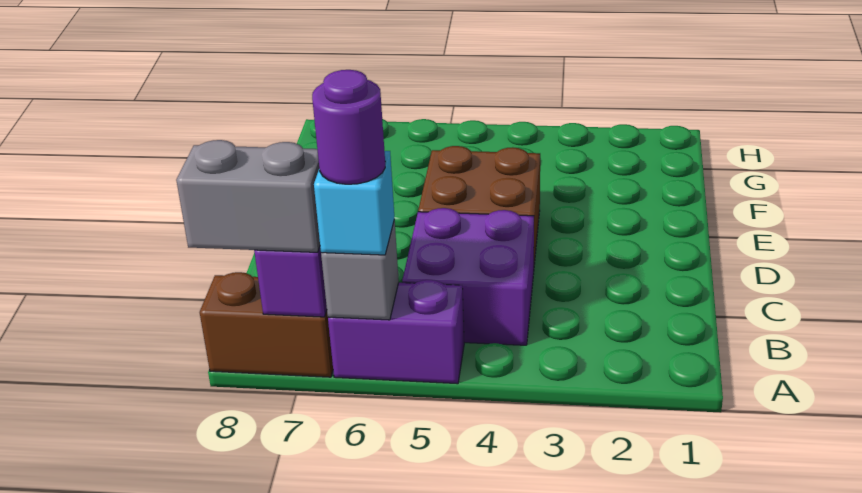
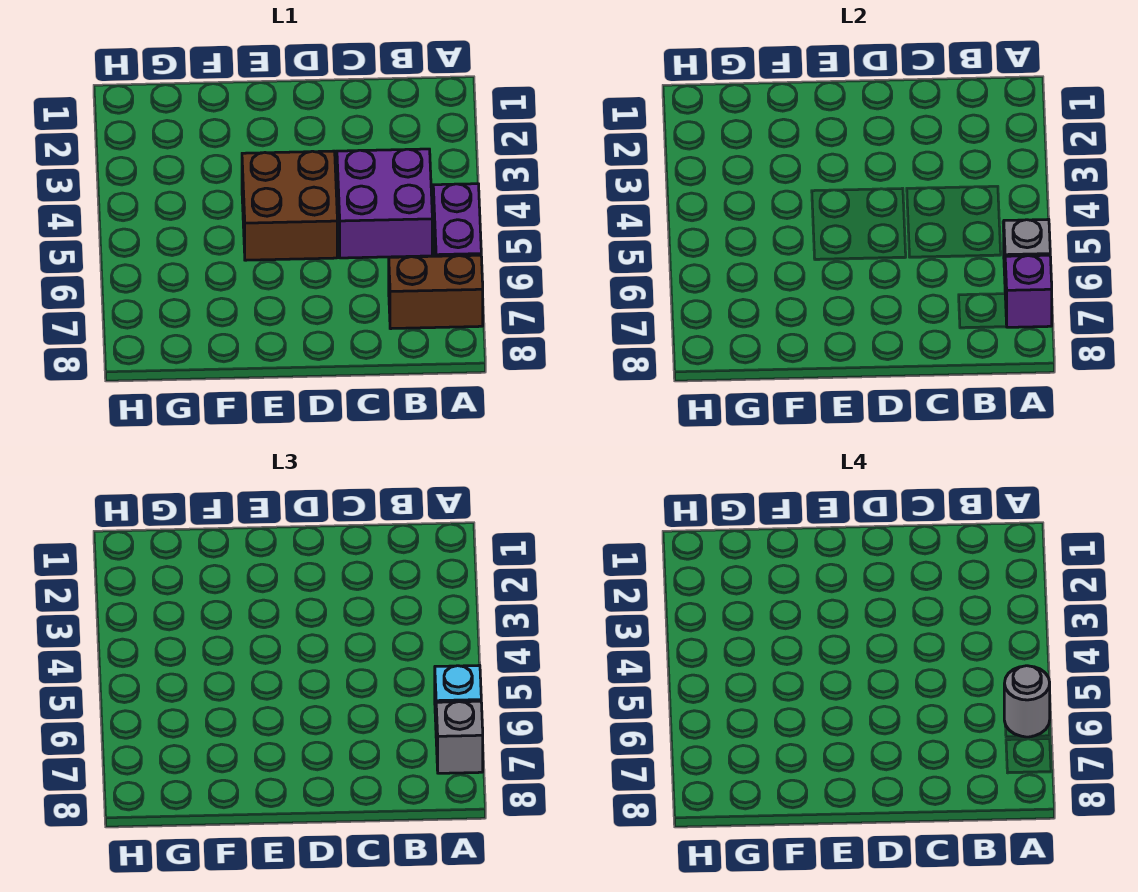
purple round brick A6 level 4 -> grey round brick A6 level 4
brown brick A7:A8 level 1 -> brown brick A7:B7 level 1
grey brick A7:A8 level 3 -> grey brick A7 level 3

